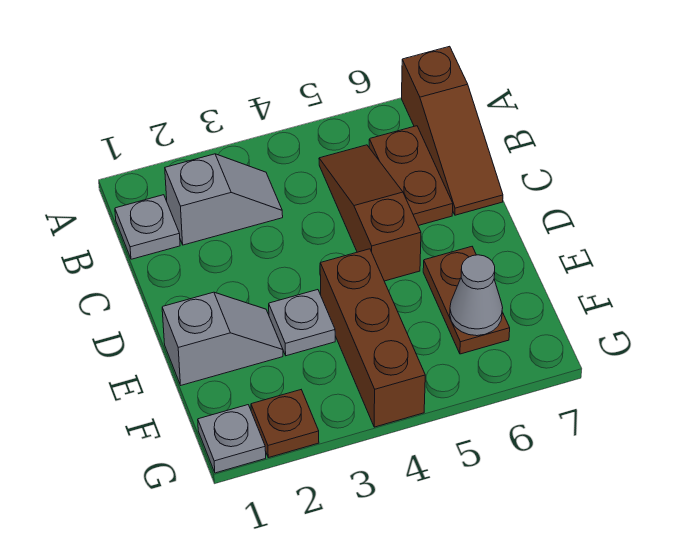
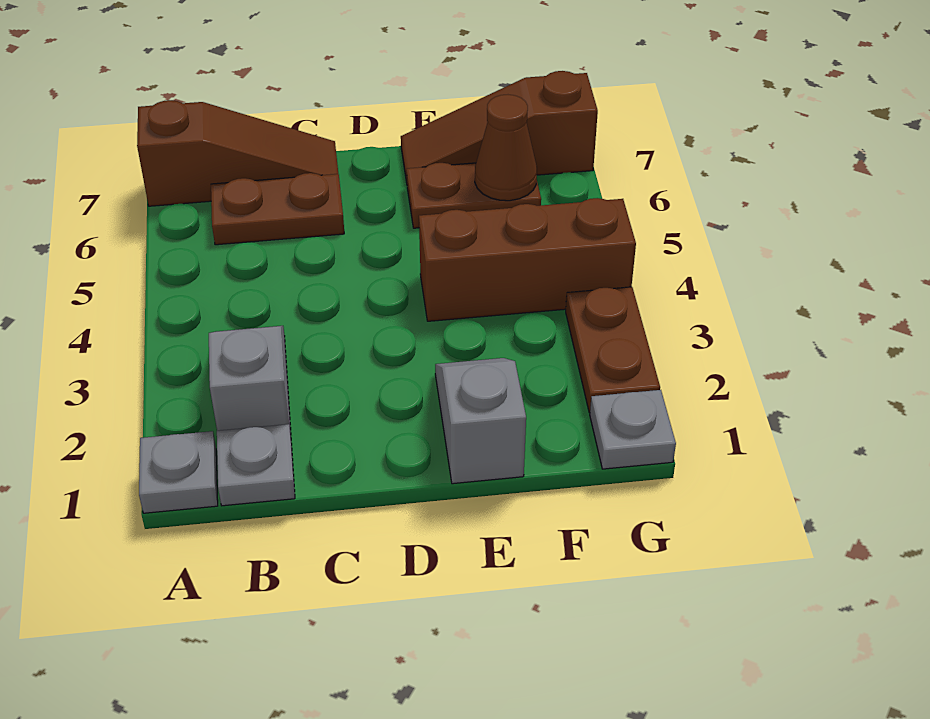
brown slope B5:D5 level 1 top D -> brown slope E7:G7 level 1 top G
grey plate E3 level 1 -> grey plate A1 level 1
grey cone F6 level 2 -> brown cone F6 level 2
brown plate G2 level 1 -> brown plate G2:G3 level 1

